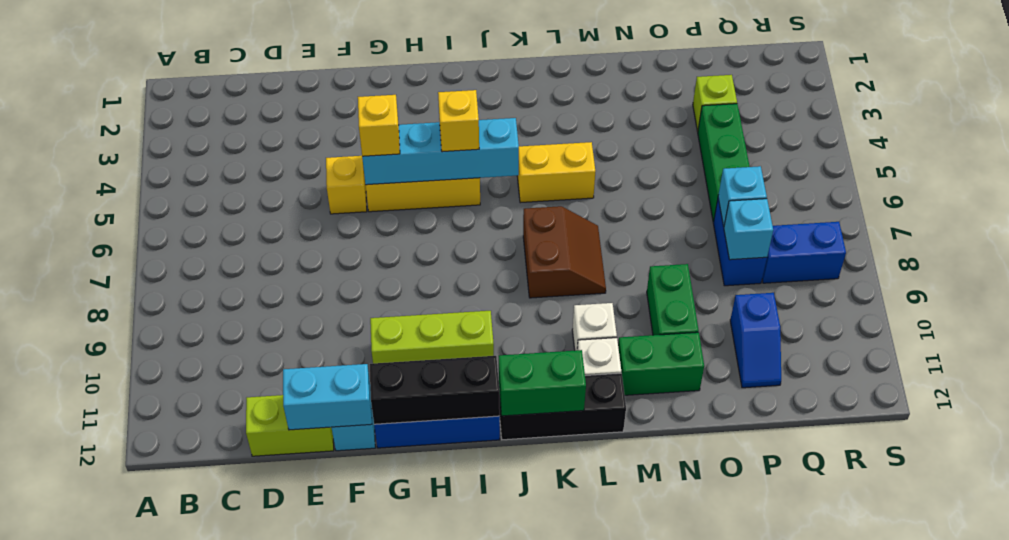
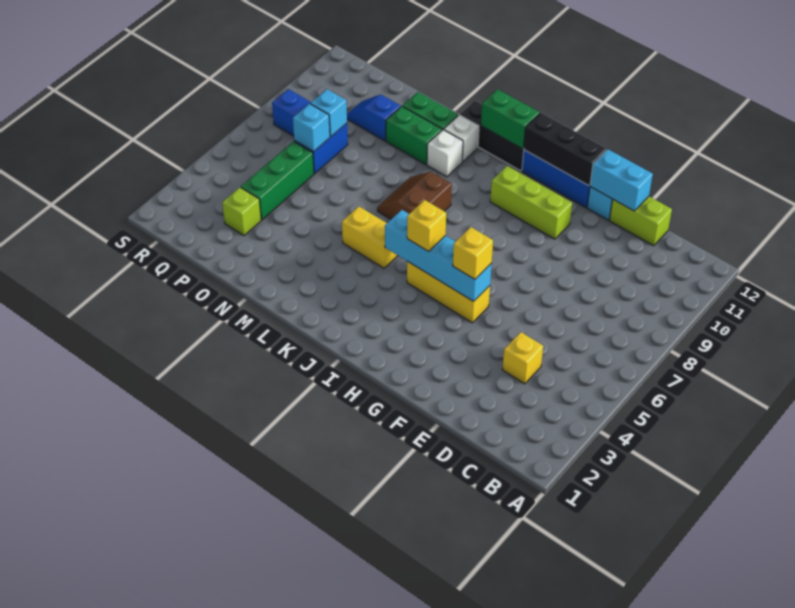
yellow brick F5 level 1 -> yellow brick D4 level 1
green brick N9:N10 level 1 -> green brick M10:N10 level 1
blue slope P10:P11 level 1 top 10 -> blue slope O10:P10 level 1 top O

